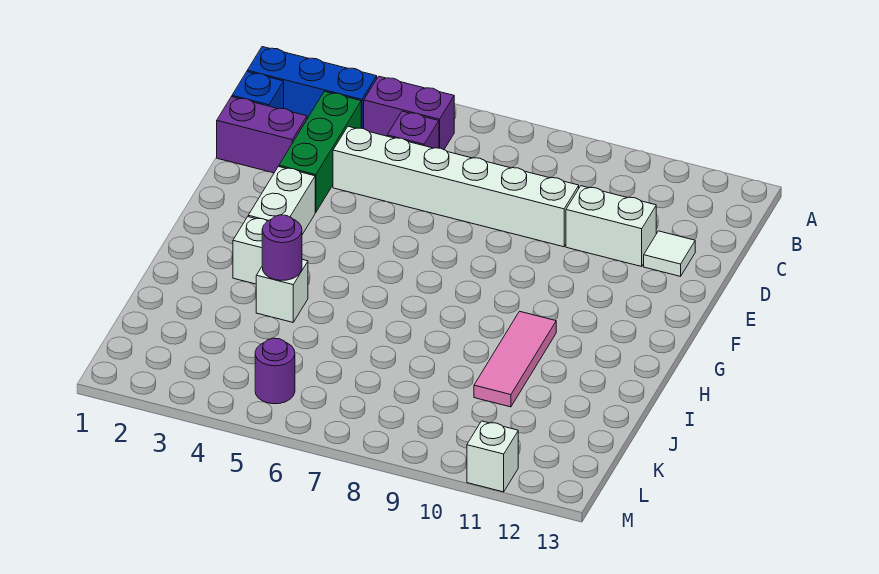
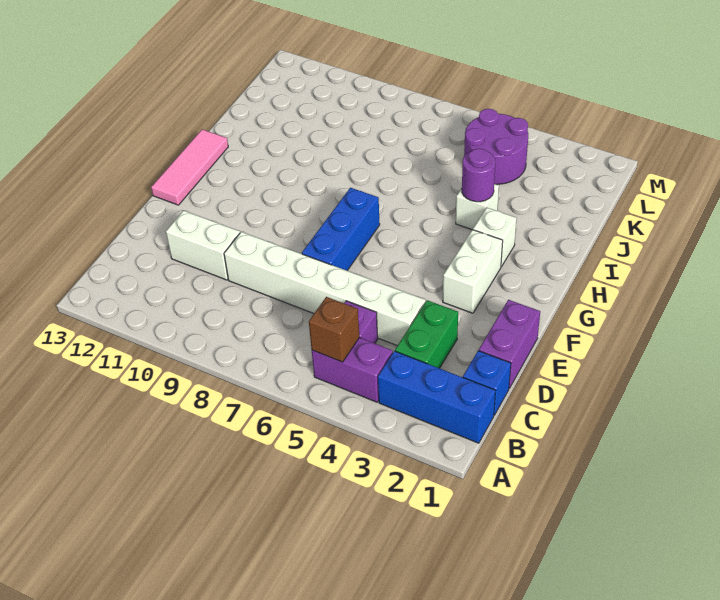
none -> brown brick B5 level 2
green brick C3:E3 level 1 -> green brick C3:D3 level 1
purple brick D1:D2 level 1 -> purple brick D1:E1 level 1
white tile D12 level 1 -> none
none -> blue brick E7:G7 level 1
pink tile H10:J10 level 1 -> pink tile F13:H13 level 1
purple round brick L5 level 1 -> purple round brick K4:L5 level 1
white brick M11 level 1 -> none

